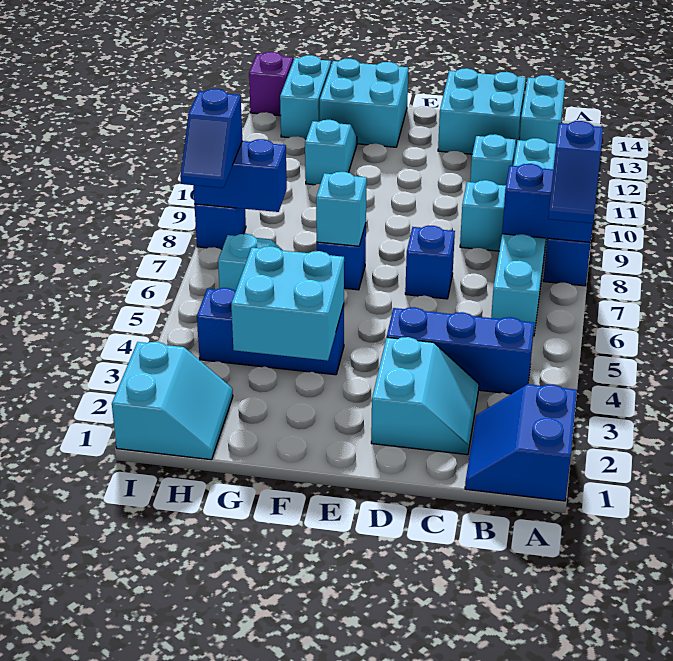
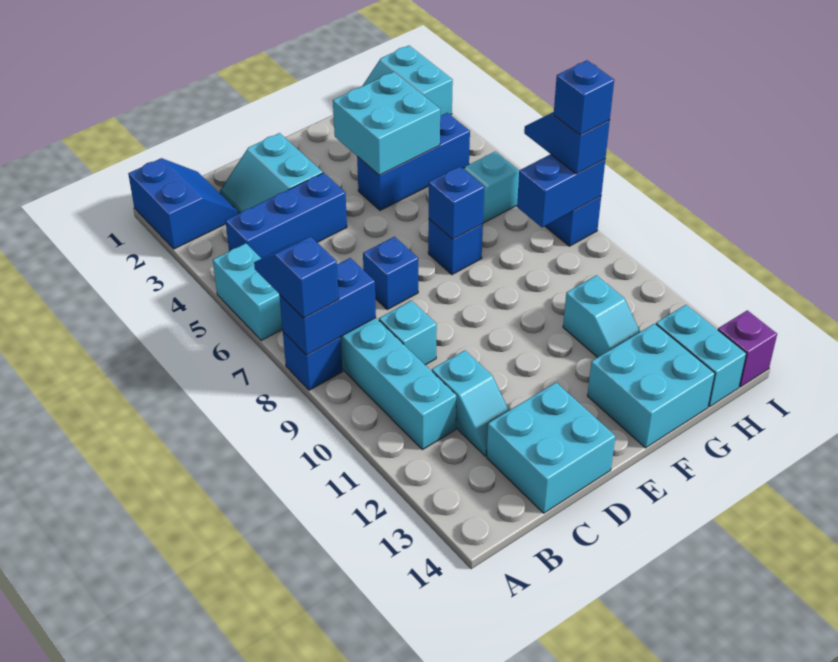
cyan brick B13:B14 level 1 -> cyan brick A5:A6 level 1
cyan brick F7 level 2 -> blue brick F7 level 2
none -> blue brick I8 level 4

